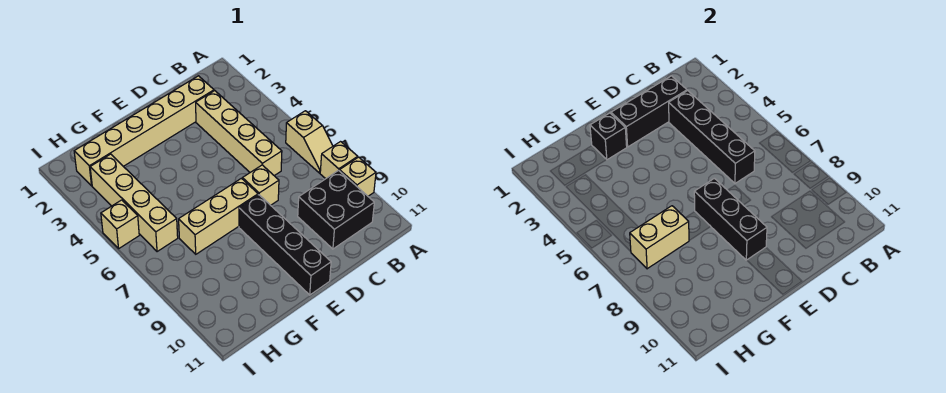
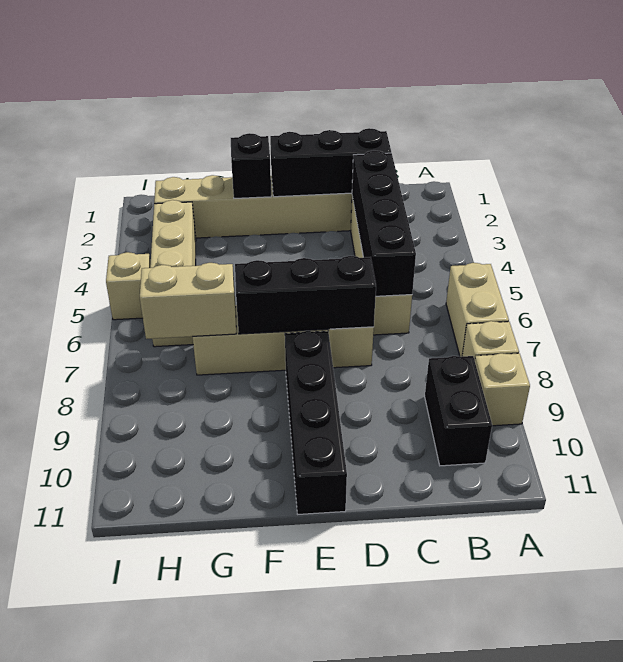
tan slope A6:A7 level 1 top 6 -> tan brick A6:A7 level 1
black brick B9:C10 level 1 -> black brick B9:B10 level 1
black brick E7:E9 level 2 -> black brick D7:F7 level 2

